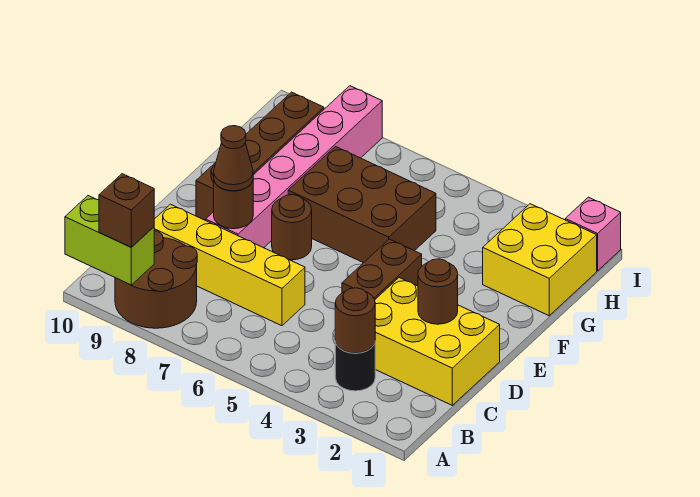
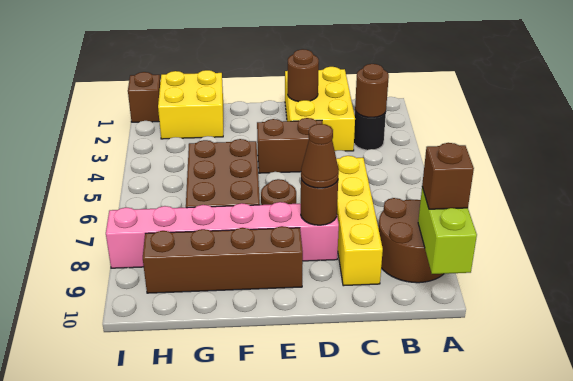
pink brick I1 level 1 -> brown brick I1 level 1

